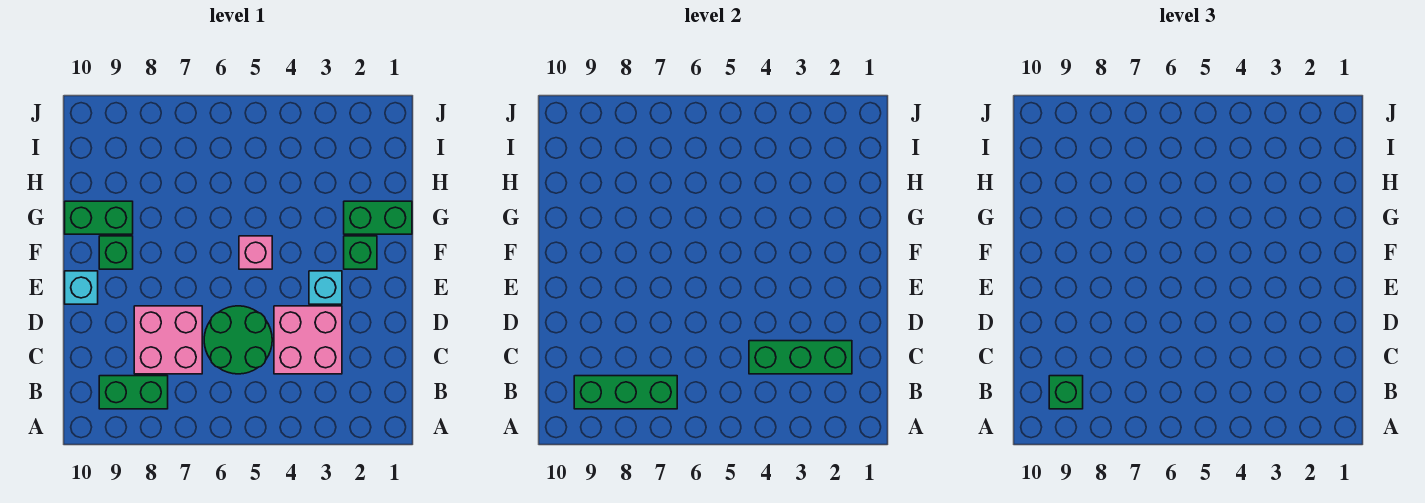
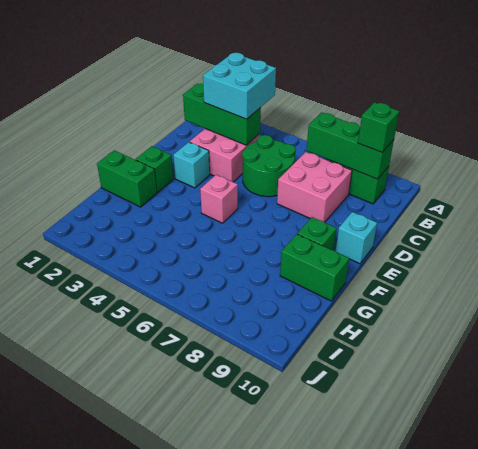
none -> cyan brick B3:C4 level 3

